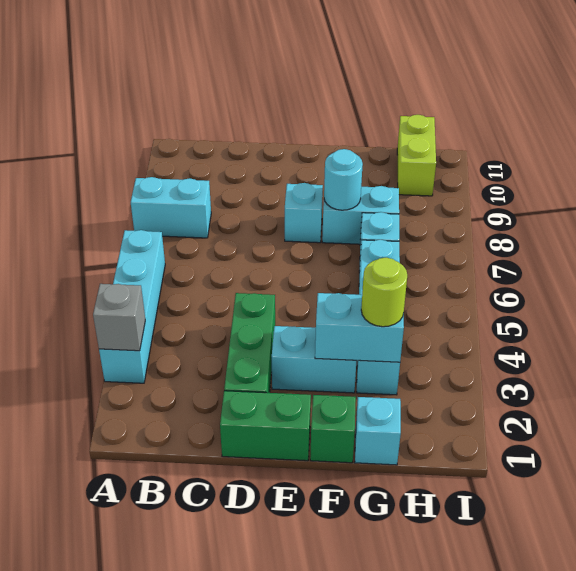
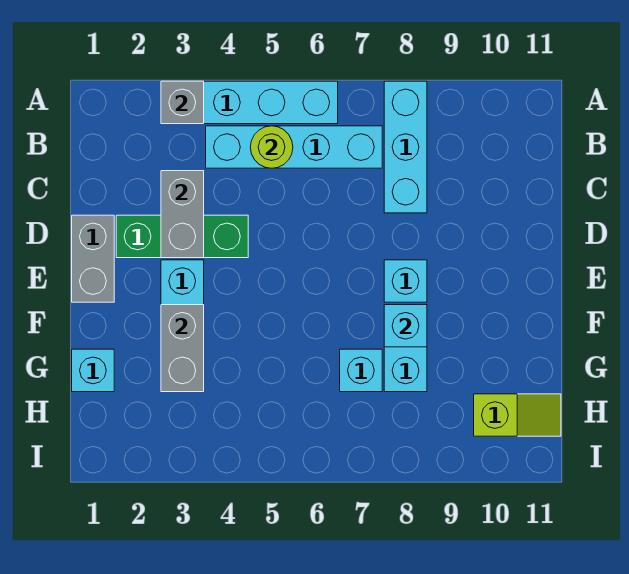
cyan brick A8:B8 level 1 -> cyan brick A8:C8 level 1
none -> grey brick C3:D3 level 2
green brick D1:E1 level 1 -> grey brick D1:E1 level 1
green brick F1 level 1 -> none
cyan brick F3:G3 level 2 -> grey brick F3:G3 level 2
cyan round brick F8 level 2 -> cyan brick F8 level 2
cyan brick G3:G6 level 1 -> cyan brick B4:B7 level 1
lime round brick G3 level 3 -> lime round brick B5 level 2
lime brick H10:H11 level 1 -> lime slope H10:H11 level 1 top 10

